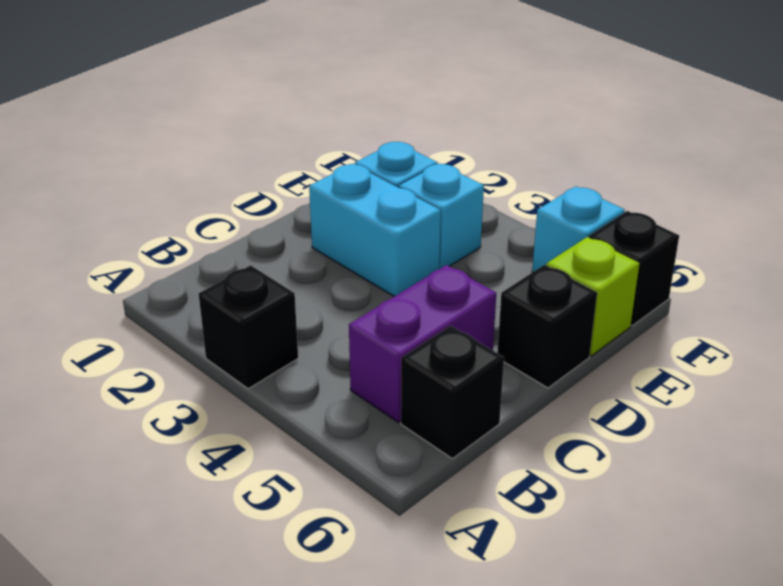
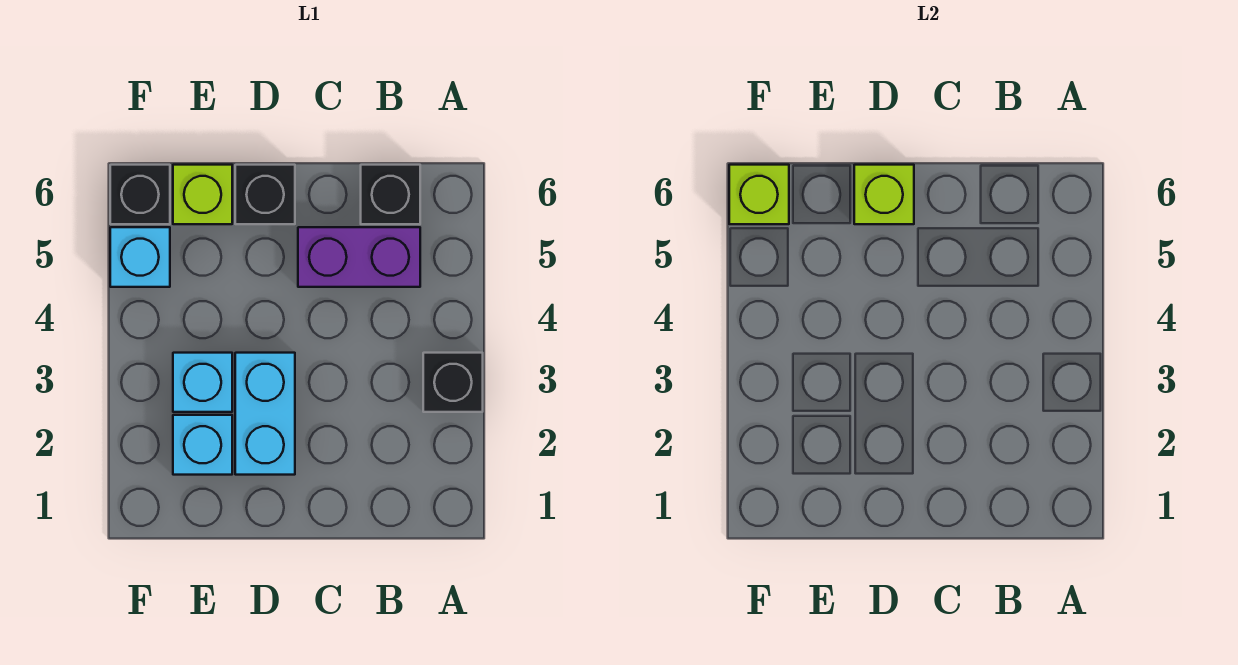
none -> lime brick D6 level 2
none -> lime brick F6 level 2

